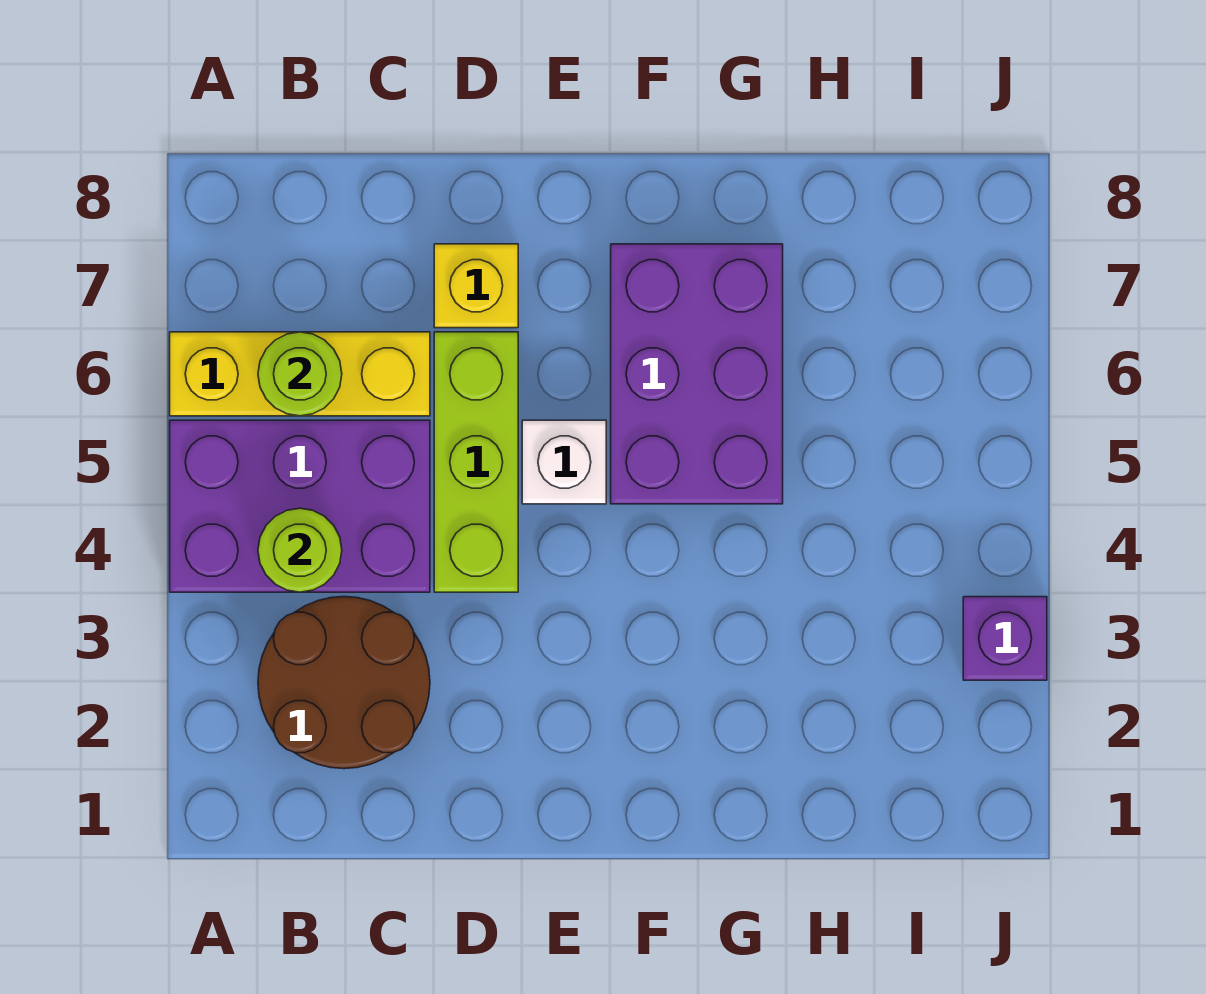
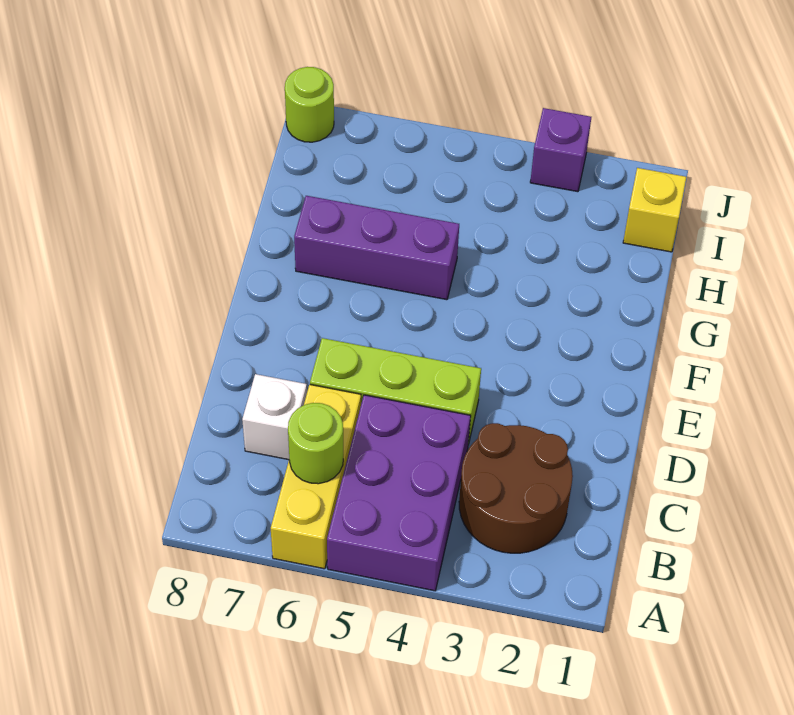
lime round brick B4 level 2 -> lime round brick J8 level 1
yellow brick D7 level 1 -> yellow brick I1 level 1
white brick E5 level 1 -> white brick C7 level 1
purple brick F5:G7 level 1 -> purple brick G5:G7 level 1

